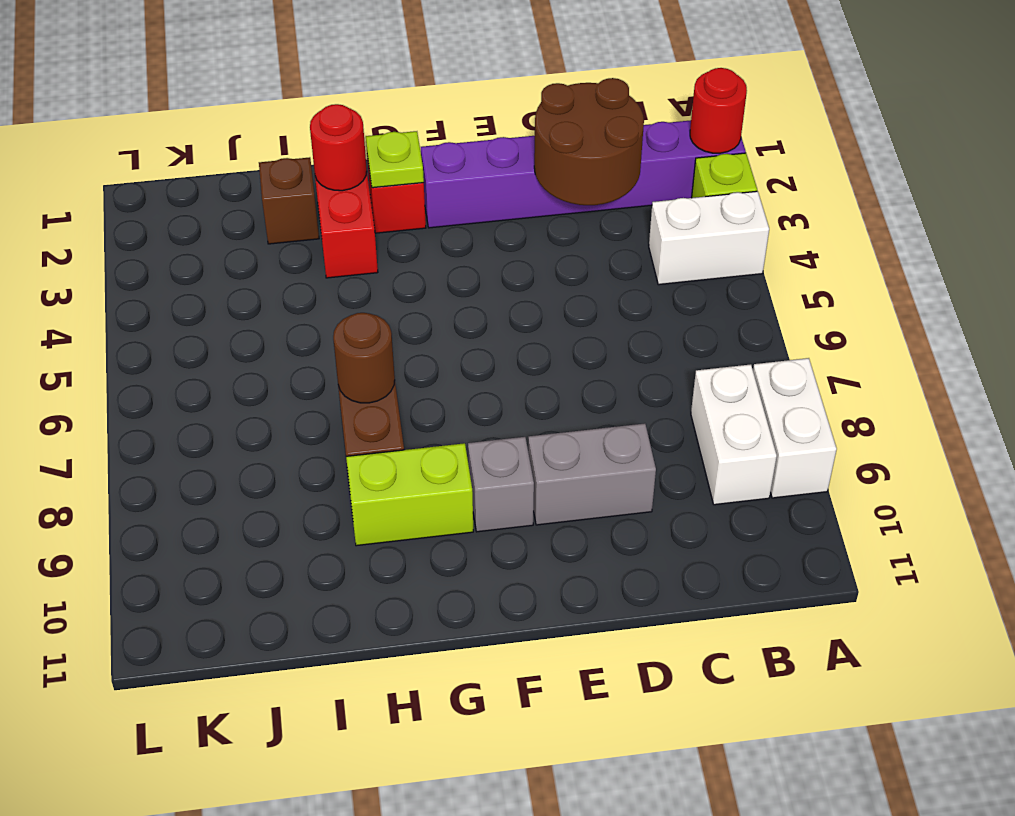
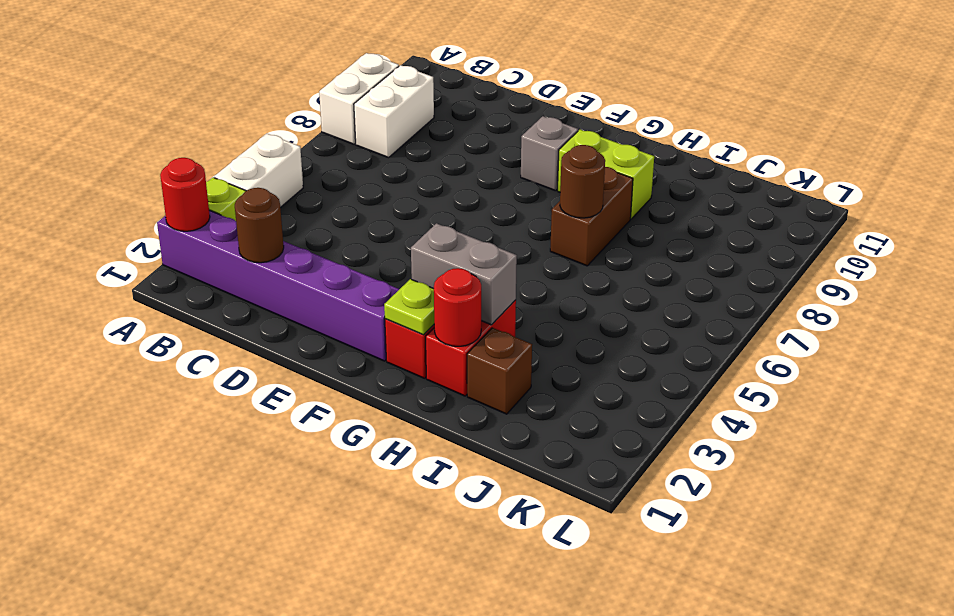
white brick A4:B4 level 1 -> white brick A4:A5 level 1
brown round brick C2:D3 level 2 -> brown round brick C2 level 2
grey brick D9:E9 level 1 -> grey brick G3:H3 level 2

